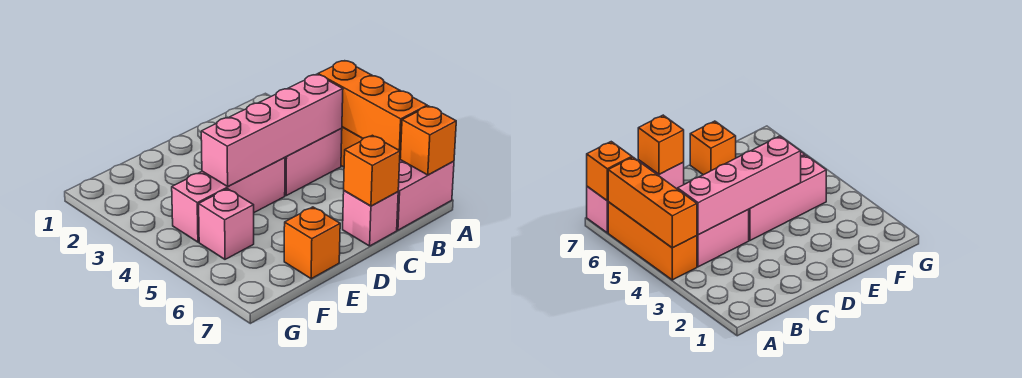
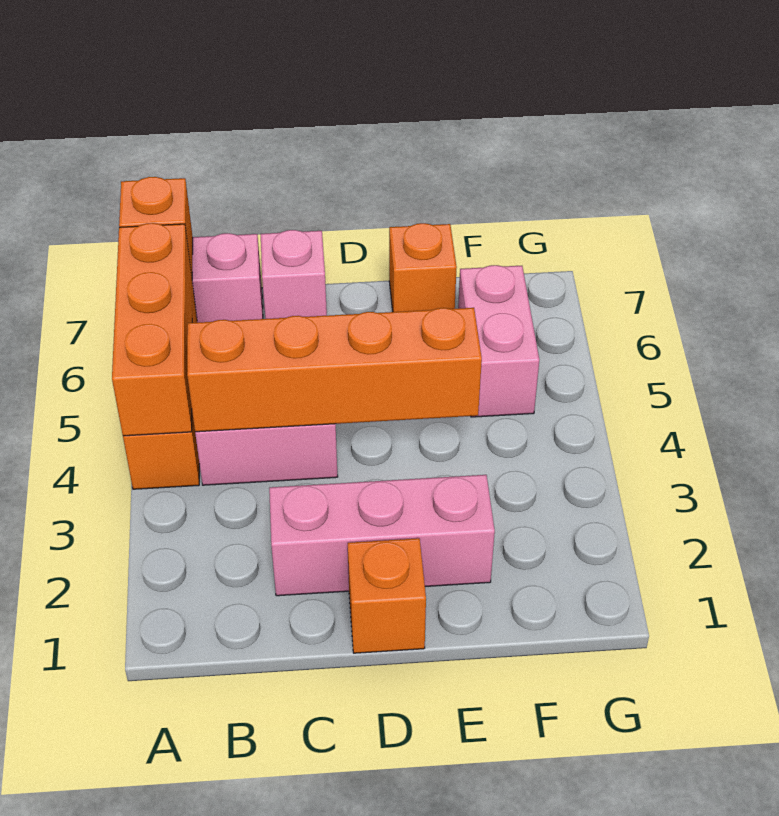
pink brick B4:E4 level 2 -> orange brick B4:E4 level 2
orange brick C7 level 2 -> orange brick D1 level 1
pink brick D4:F4 level 1 -> pink brick C2:E2 level 1
pink brick F5 level 1 -> pink brick F5:F6 level 1

